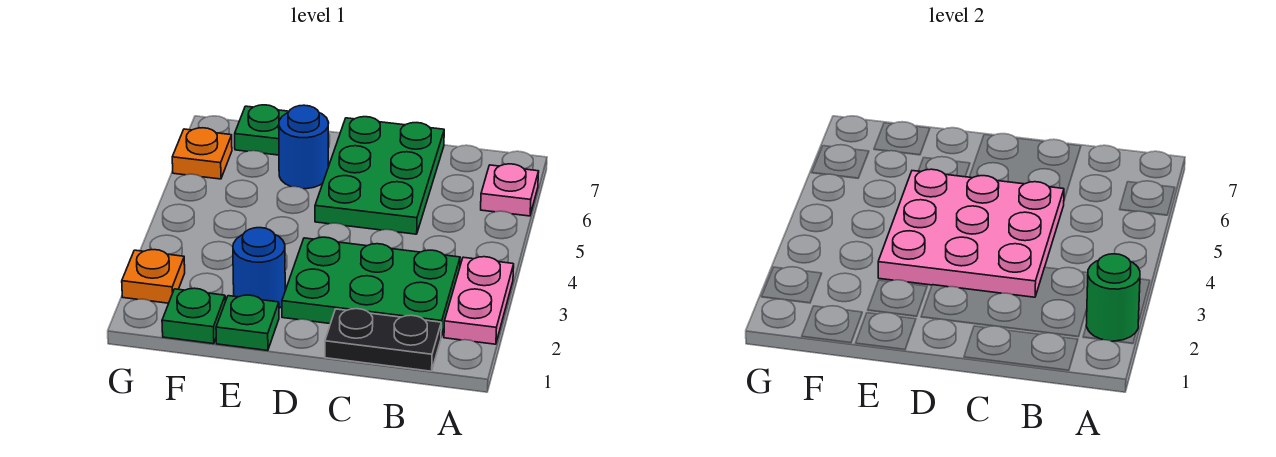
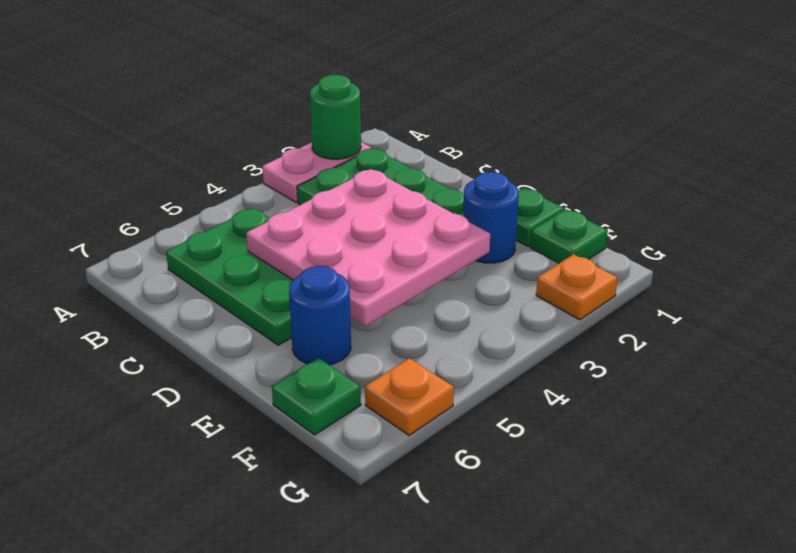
pink plate A6 level 1 -> none
black plate B1:C1 level 1 -> none
green plate C5:D7 level 1 -> green plate B5:D6 level 1

